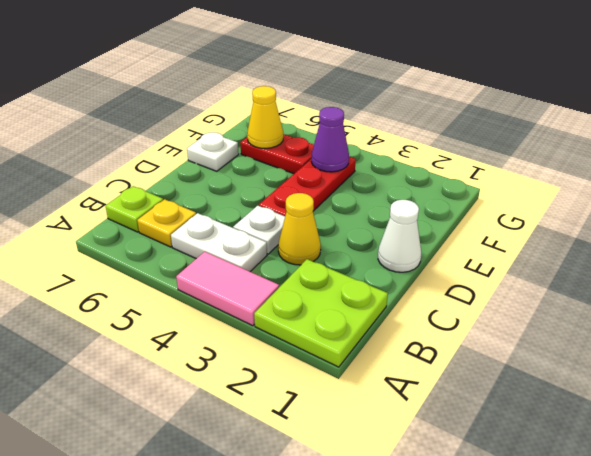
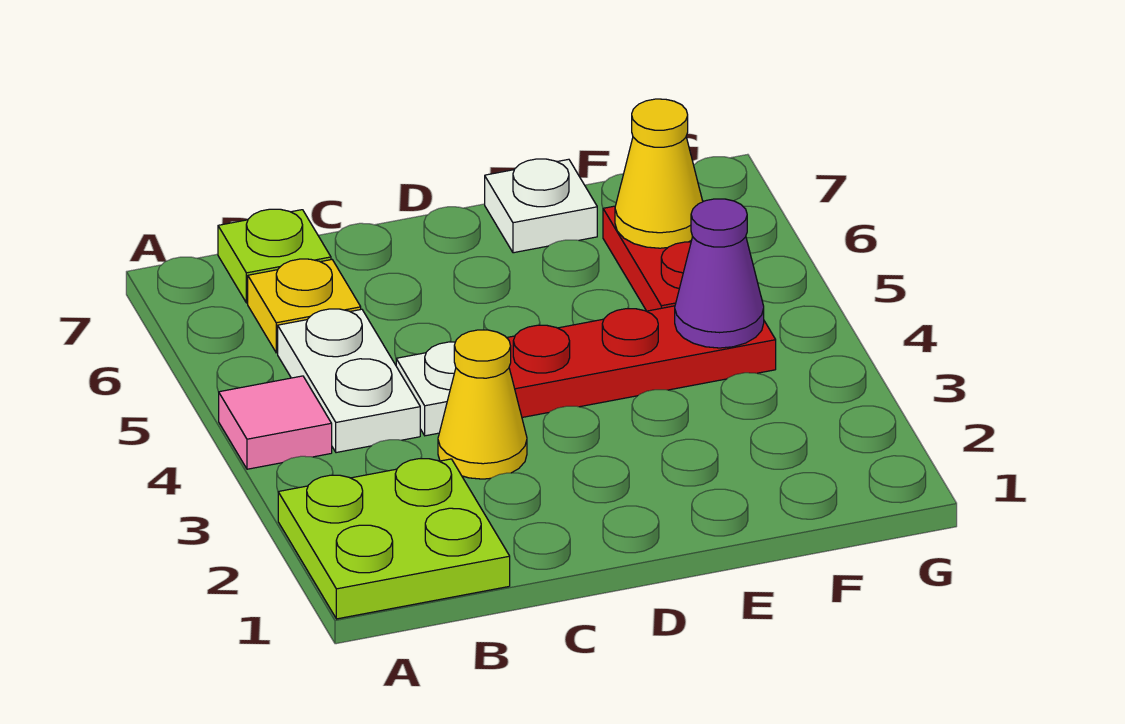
pink tile A3:A4 level 1 -> pink tile A4 level 1
white cone D1 level 1 -> none

